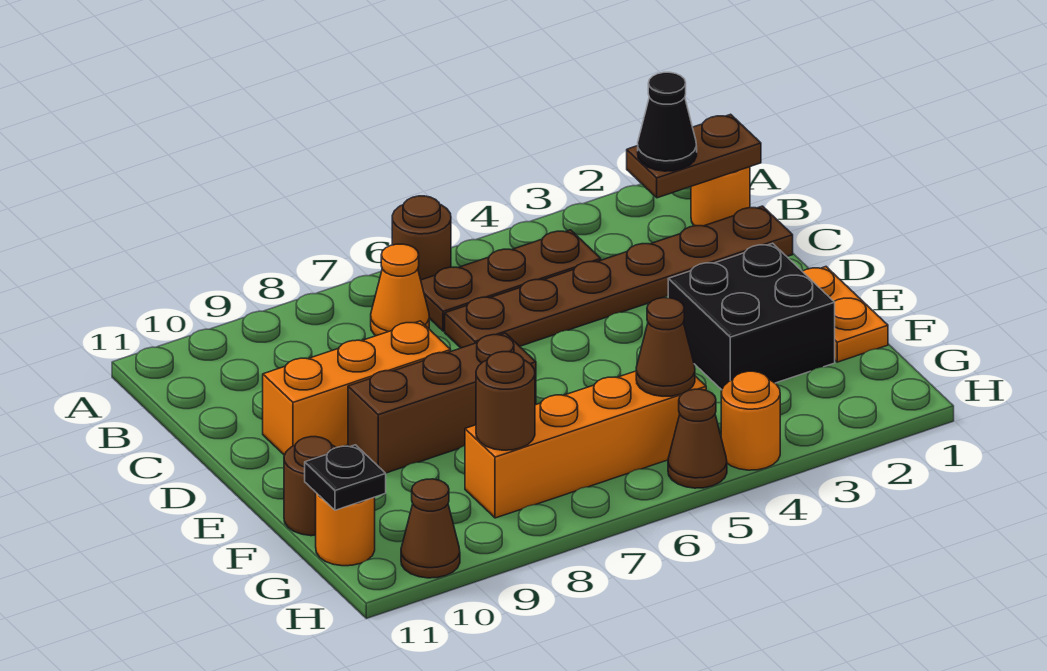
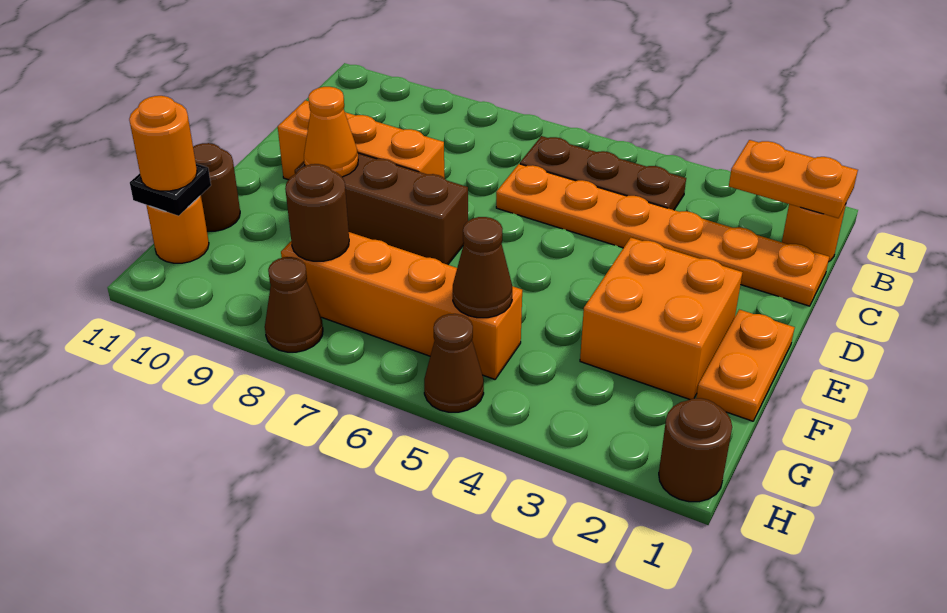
brown round brick A6 level 1 -> brown round brick H1 level 1
brown plate B1:B2 level 2 -> orange plate B1:B2 level 2
black cone B2 level 3 -> none
orange cone B7 level 1 -> orange cone E9 level 2
brown plate C1:C6 level 1 -> orange plate C1:C6 level 1
black brick E2:F3 level 1 -> orange brick E2:F3 level 1
orange round brick H4 level 1 -> orange round brick G11 level 3
brown cone H10 level 1 -> brown cone H8 level 1

